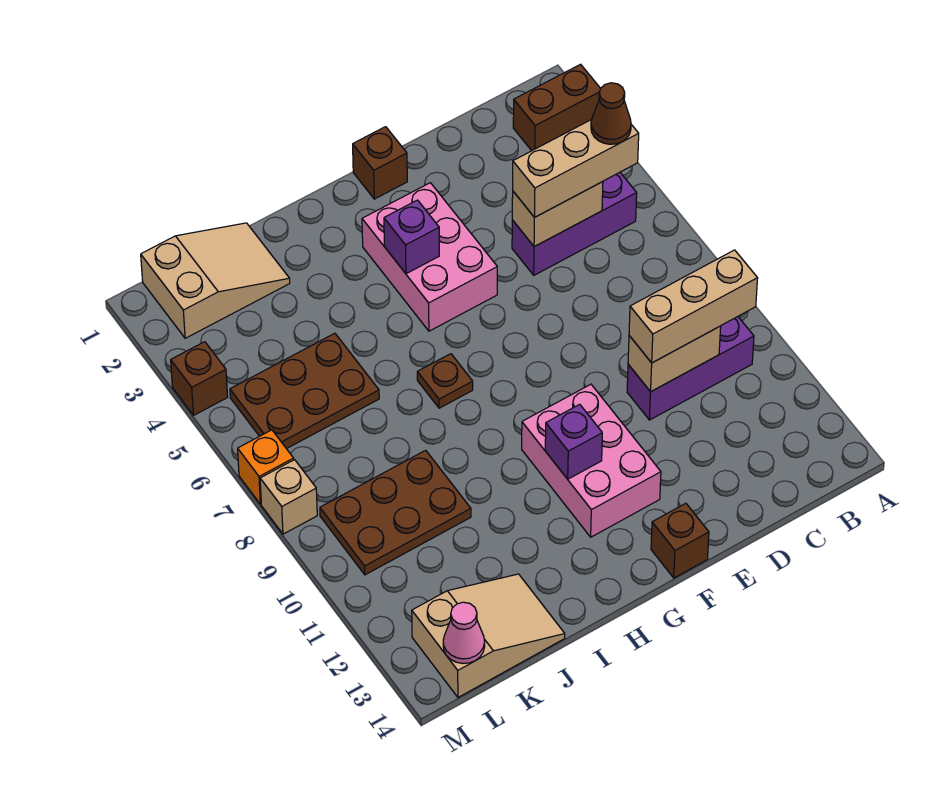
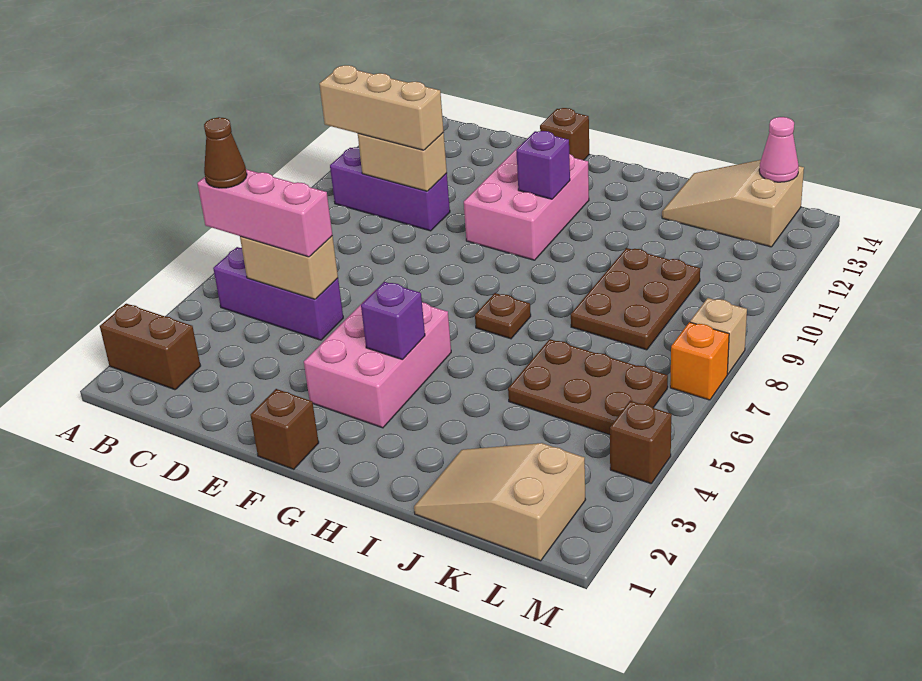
tan brick B5:D5 level 3 -> pink brick B5:D5 level 3
brown plate J9:L10 level 1 -> brown plate J8:K10 level 1

